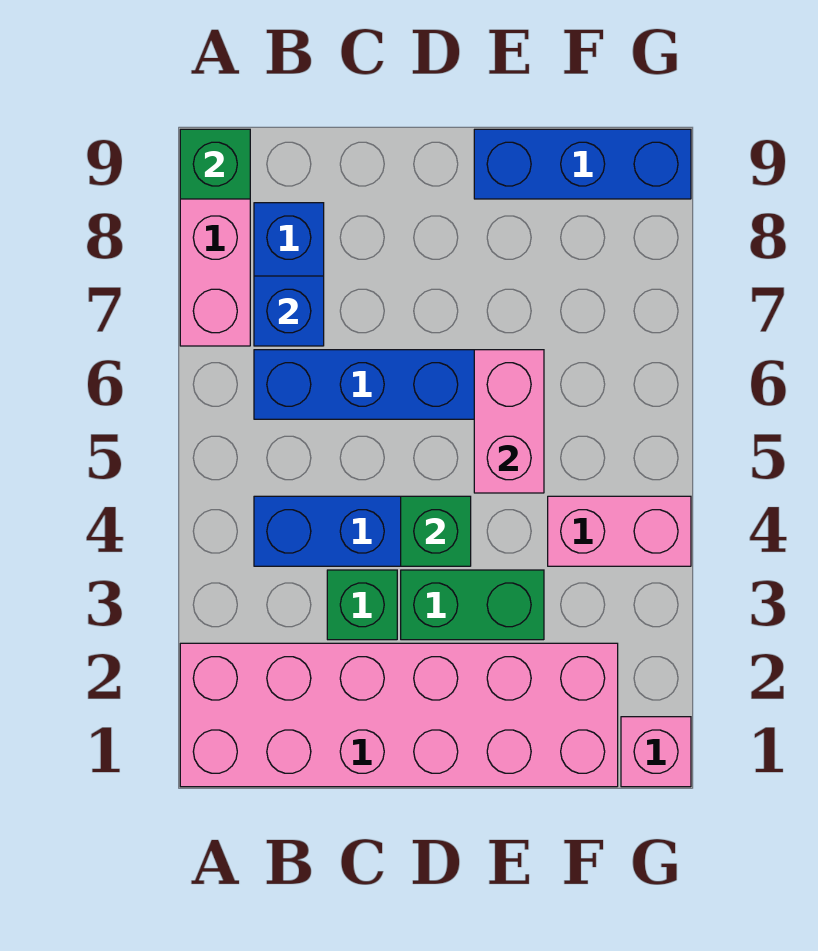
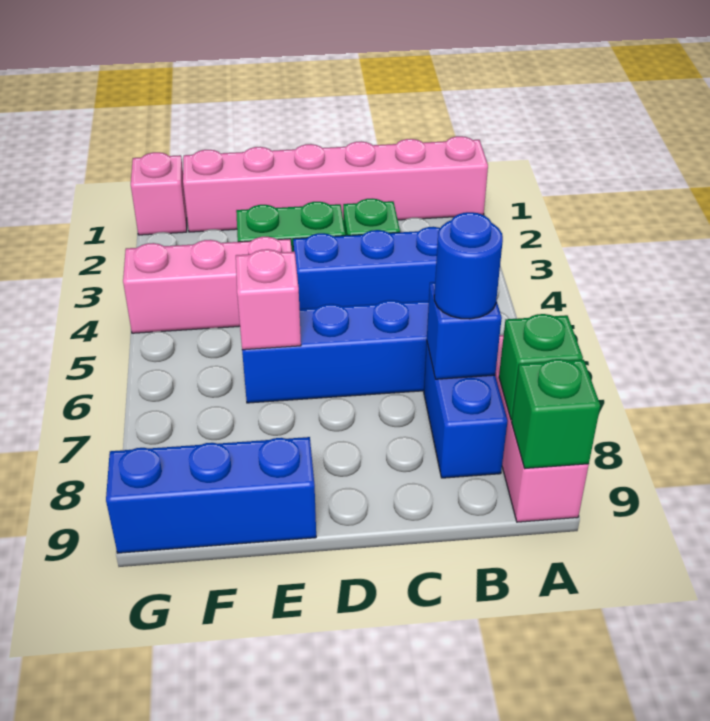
pink brick A1:F2 level 1 -> pink brick A1:F1 level 1
none -> blue round brick B7 level 3
green brick D4 level 2 -> green brick A8 level 2
pink brick E5:E6 level 2 -> pink brick E6 level 2
pink brick F4:G4 level 1 -> pink brick E4:G4 level 1

